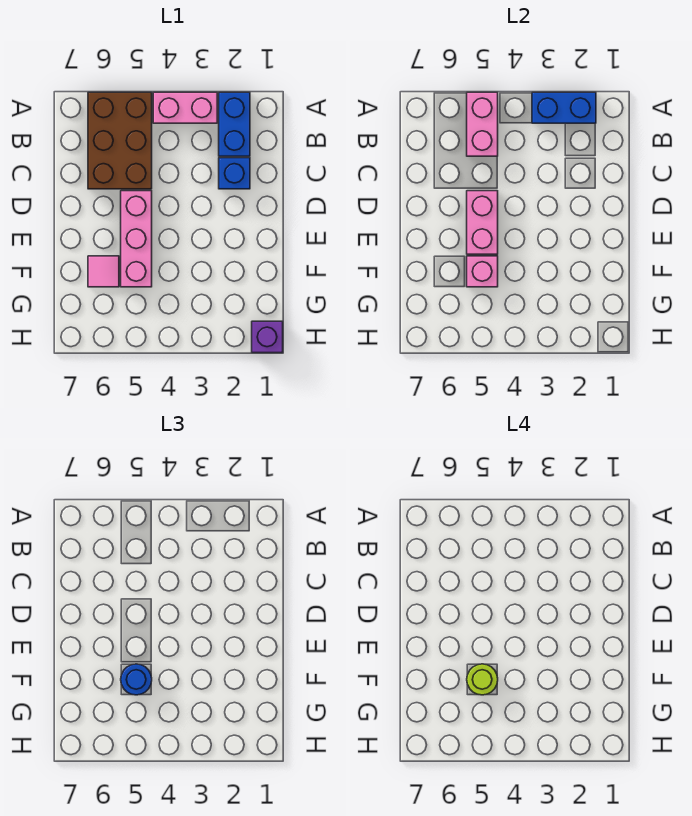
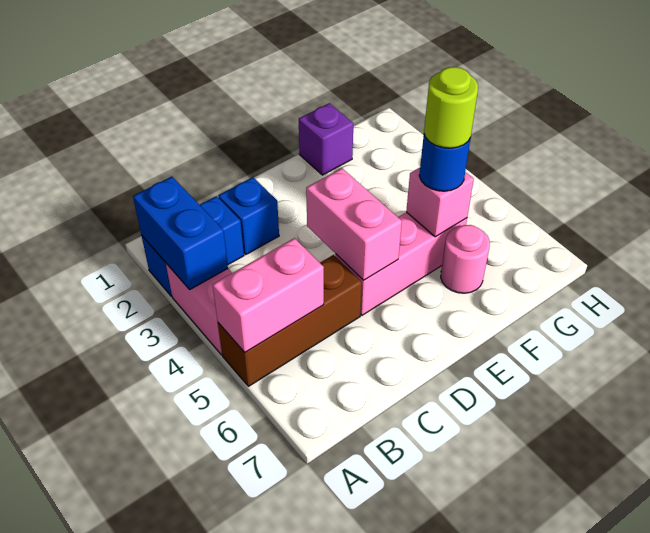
brown brick A5:C6 level 1 -> brown brick A5:C5 level 1
pink brick D5:E5 level 2 -> pink brick D4:D5 level 2
pink tile F6 level 1 -> pink round brick F6 level 1
purple brick H1 level 1 -> purple brick F1 level 1

